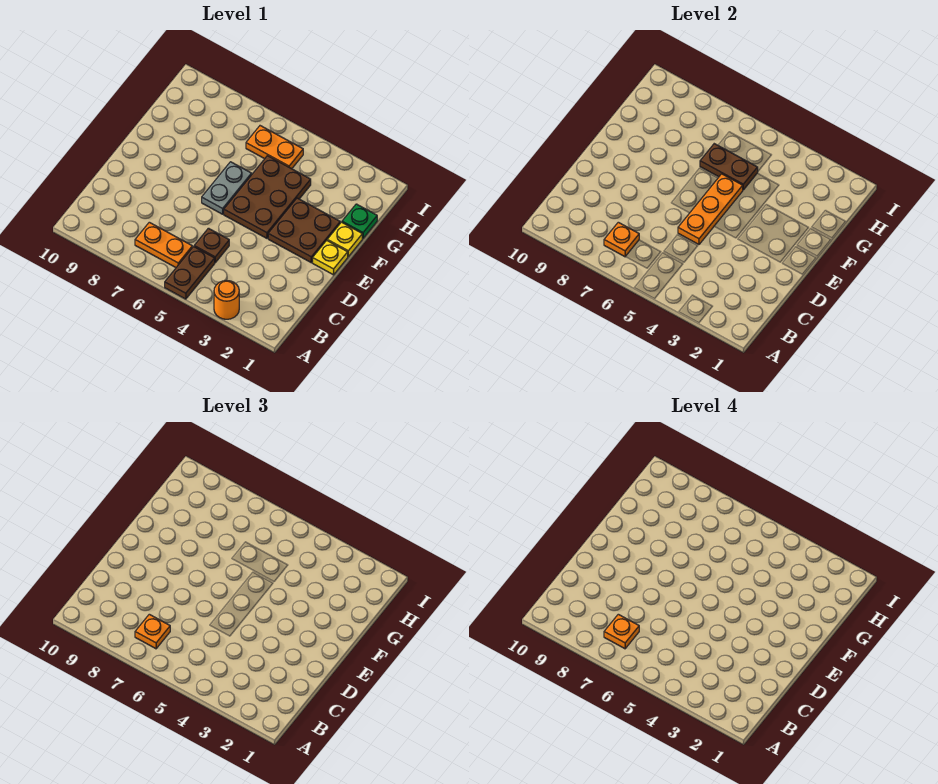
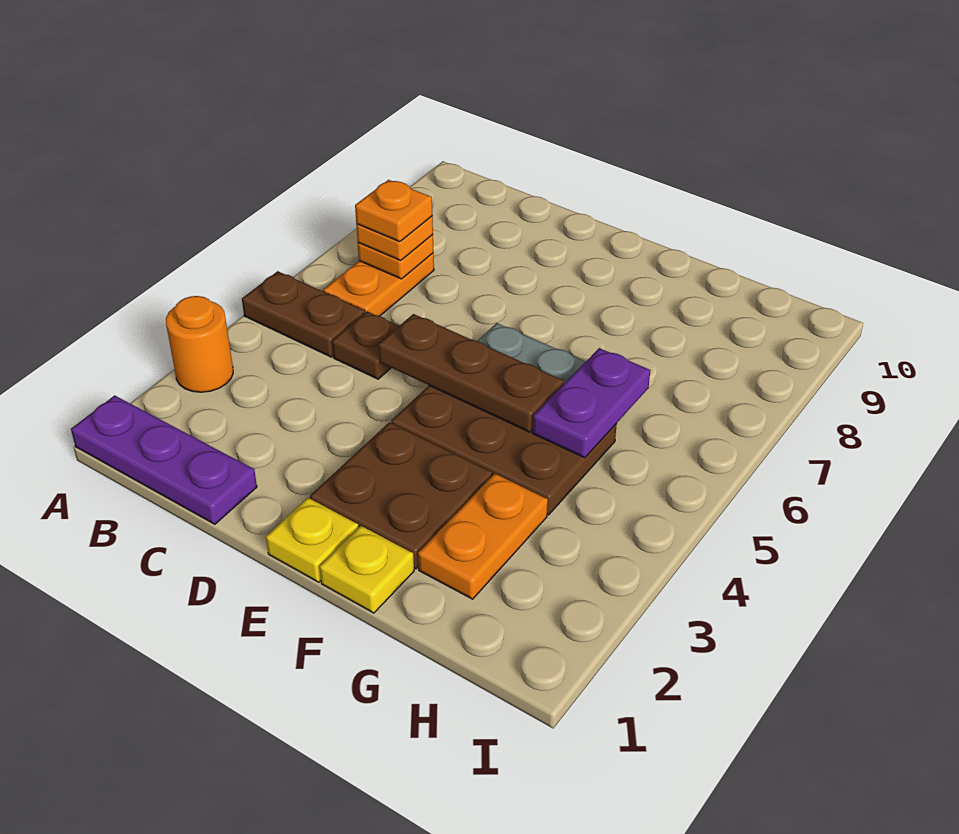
none -> purple plate A1:C1 level 1
orange plate D5:F5 level 2 -> brown plate D5:F5 level 2
green plate G1 level 1 -> none
brown plate G5:G6 level 2 -> purple plate G5:G6 level 2
orange plate H5:H6 level 1 -> orange plate G2:G3 level 1

